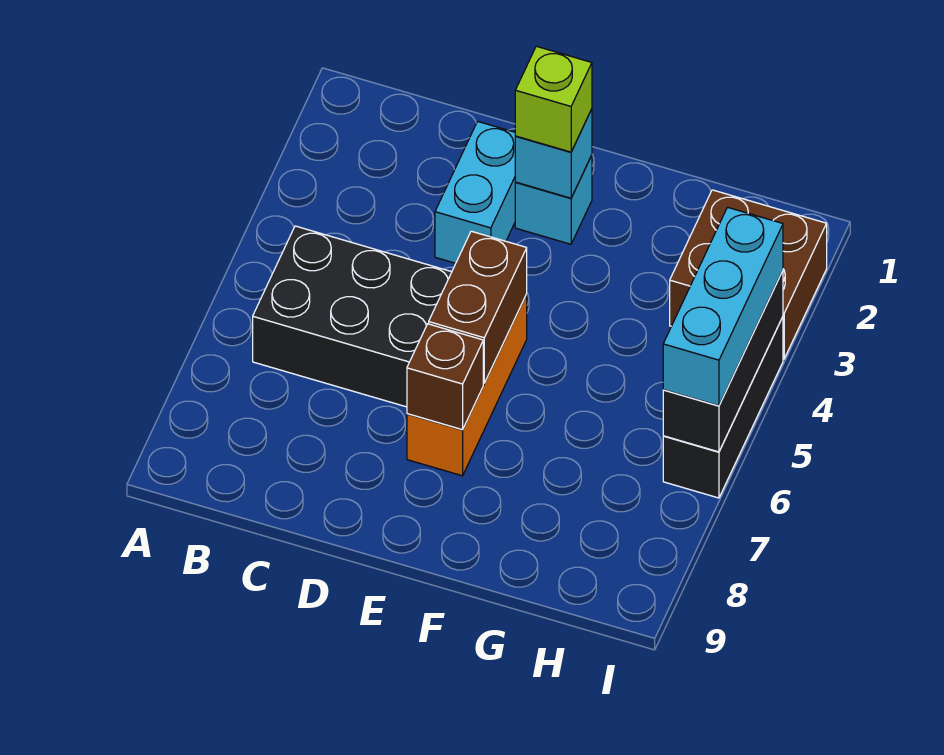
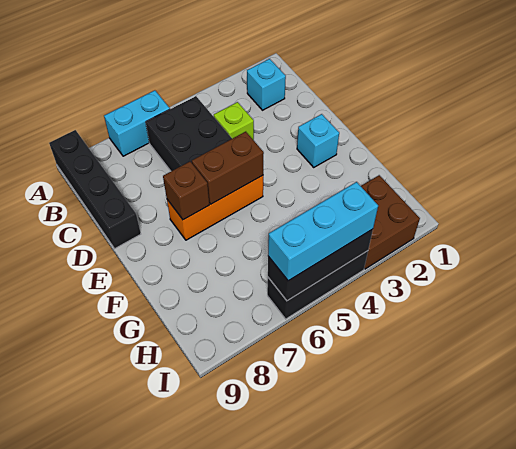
none -> black brick A9:D9 level 1
cyan brick D2:D3 level 1 -> cyan brick A6:A7 level 1
cyan brick E2 level 2 -> cyan brick B2 level 1
lime brick E2 level 3 -> lime brick C4 level 1

